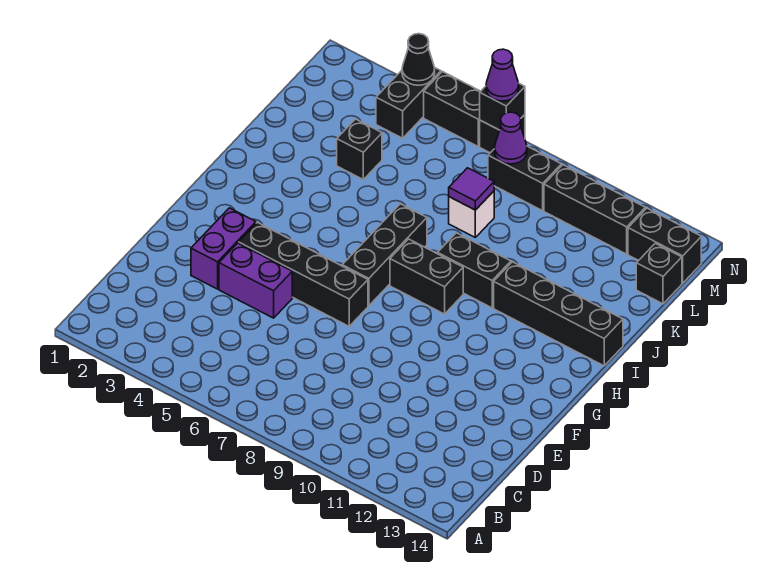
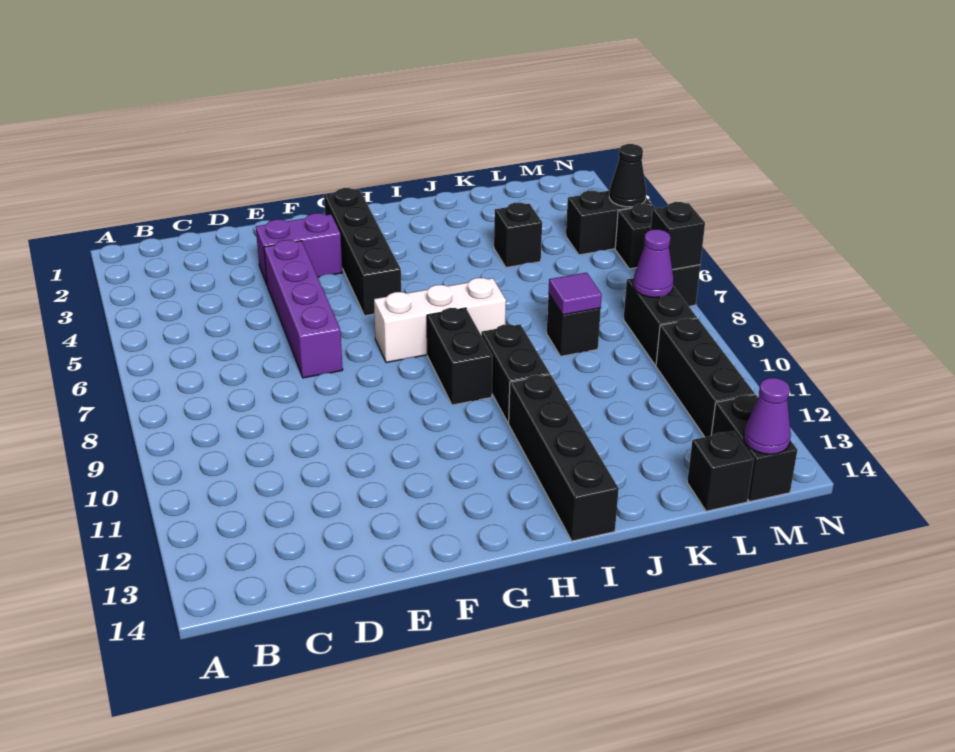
purple brick E4:E5 level 1 -> purple brick E4:E7 level 1
black brick F4:F7 level 1 -> black brick G2:G5 level 1
black brick G7:I7 level 1 -> white brick G7:I7 level 1
white brick K8 level 1 -> black brick K8 level 1
black brick N5:N6 level 1 -> black brick N5 level 1
purple cone N7 level 3 -> purple cone M14 level 2

